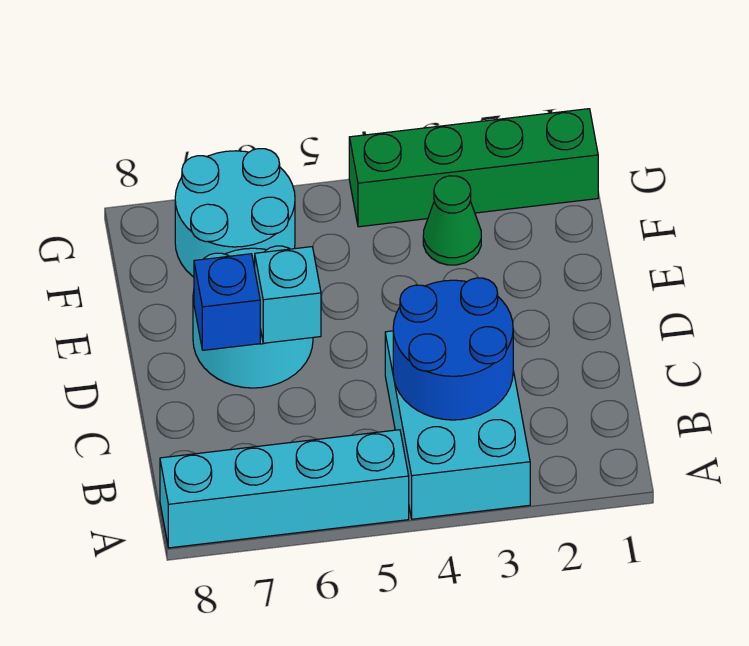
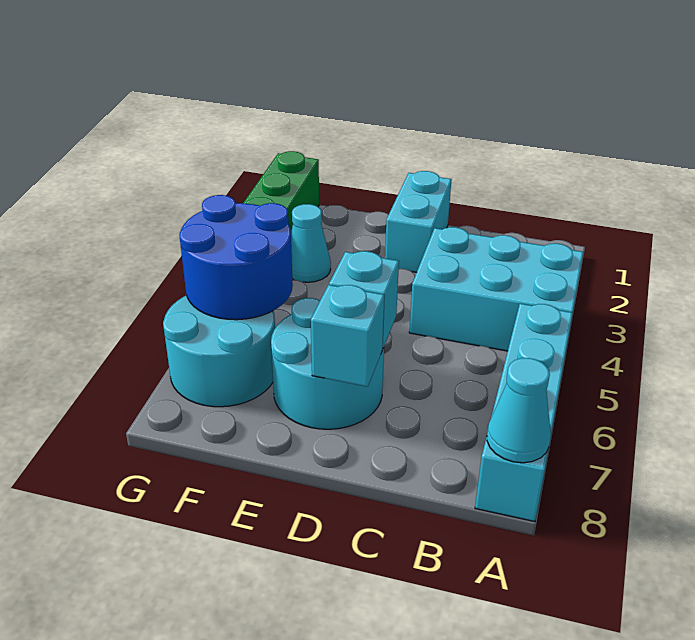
none -> cyan cone A8 level 2
blue round brick B3:C4 level 2 -> blue round brick F5:G6 level 2
none -> cyan brick D1:D2 level 1
blue brick D7 level 2 -> cyan brick D7 level 2
green cone F3 level 1 -> cyan cone F3 level 1

